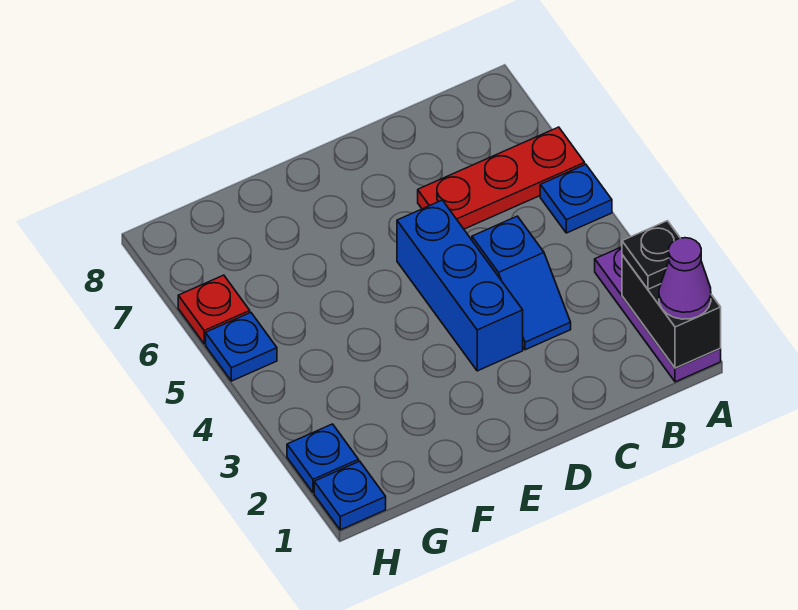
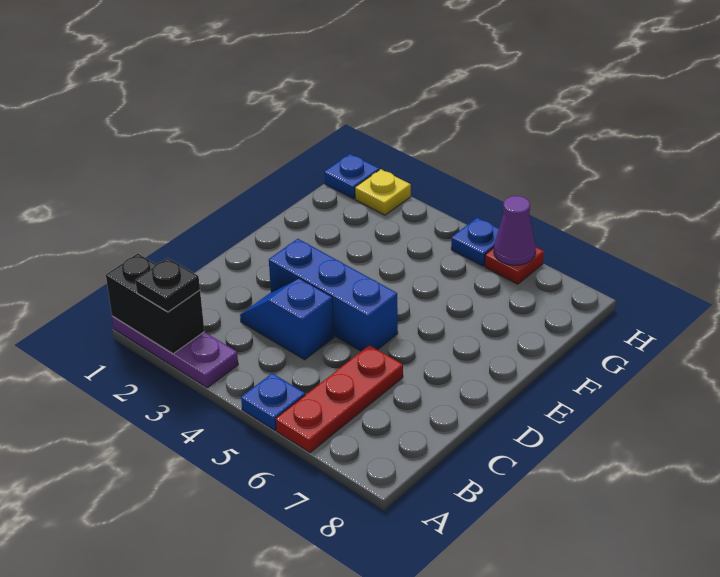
purple cone A1 level 3 -> purple cone H6 level 2
blue plate H2 level 1 -> yellow plate H2 level 1

